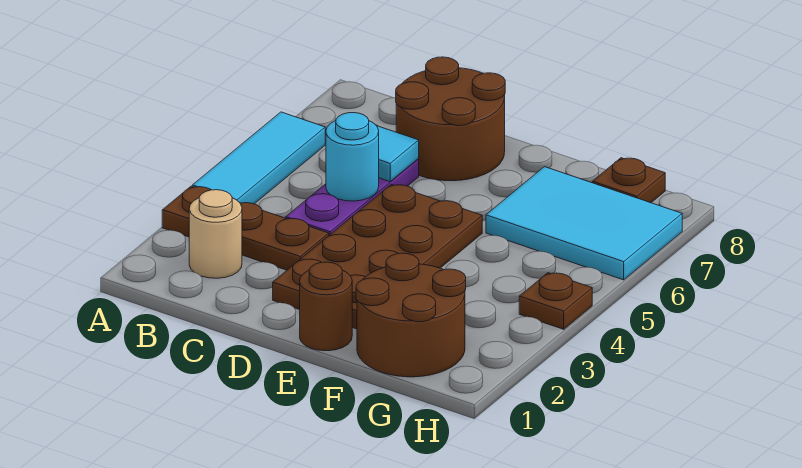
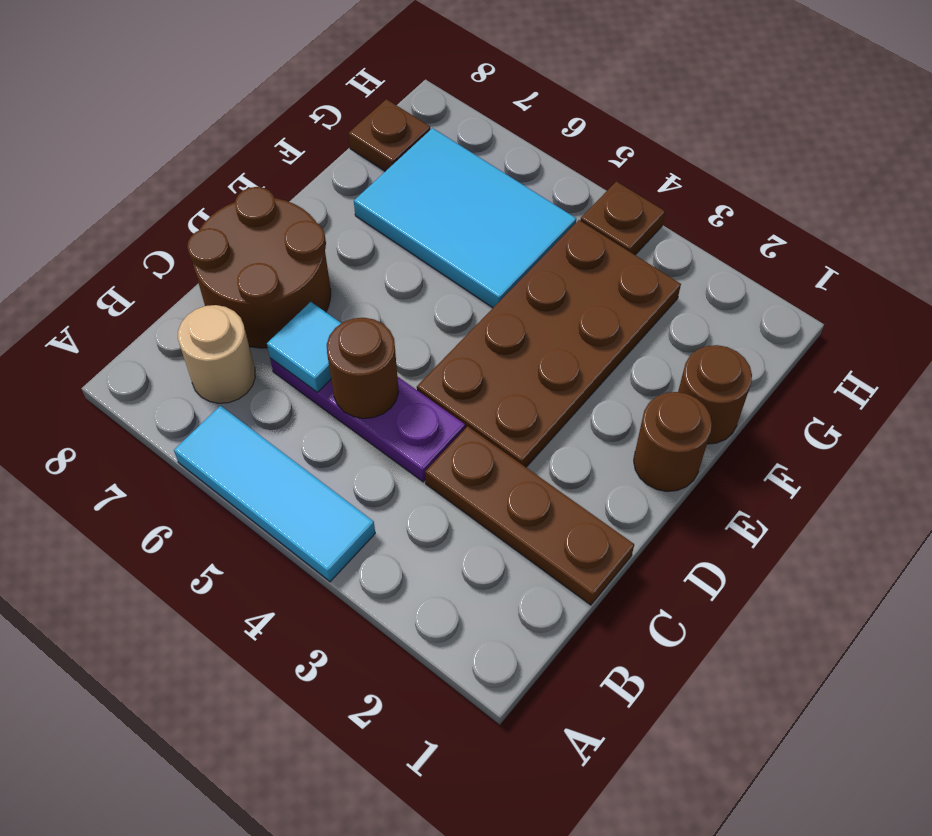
brown plate A3:C3 level 1 -> brown plate C1:C3 level 1
tan round brick B2 level 1 -> tan round brick B7 level 1
cyan round brick C5 level 2 -> brown round brick C5 level 2
brown plate D2:E5 level 1 -> brown plate D3:G4 level 1
brown round brick F1:G2 level 1 -> brown round brick F1 level 1
cyan tile F6:H7 level 1 -> cyan tile F5:G7 level 1

